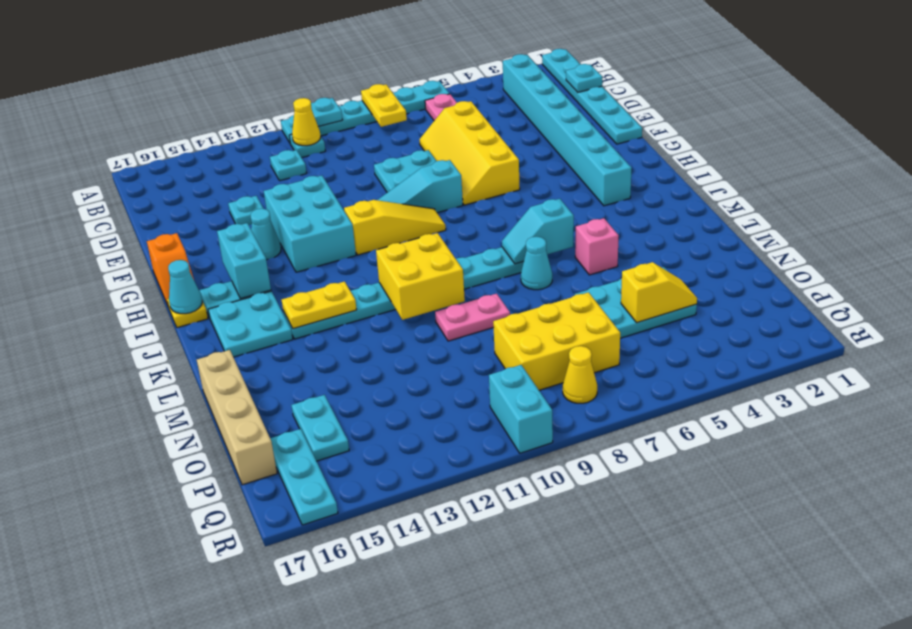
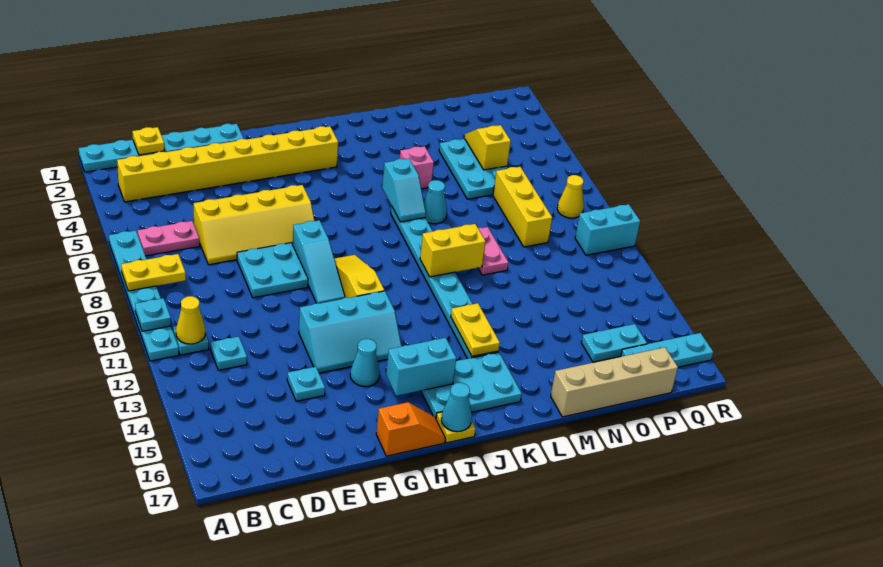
cyan brick B3:I3 level 1 -> yellow brick B3:I3 level 1
cyan plate C1 level 2 -> yellow plate C1 level 2
cyan brick F12:H13 level 1 -> cyan slope F12:H13 level 1 top 12
yellow brick K10:L11 level 2 -> yellow brick K10:L10 level 2
yellow brick O7:P9 level 1 -> yellow brick O7:O9 level 1

